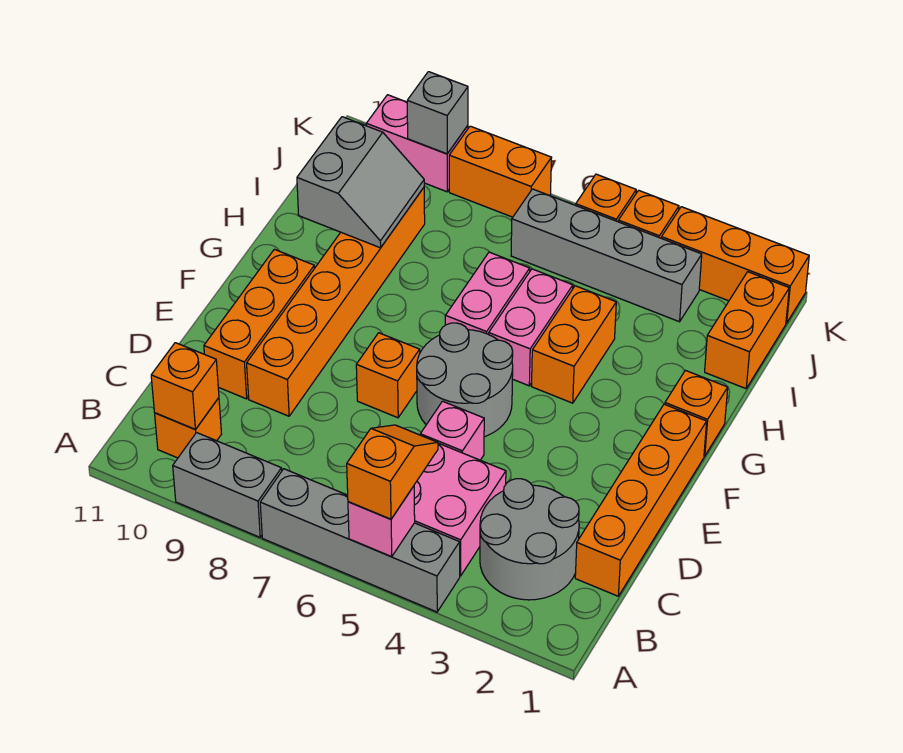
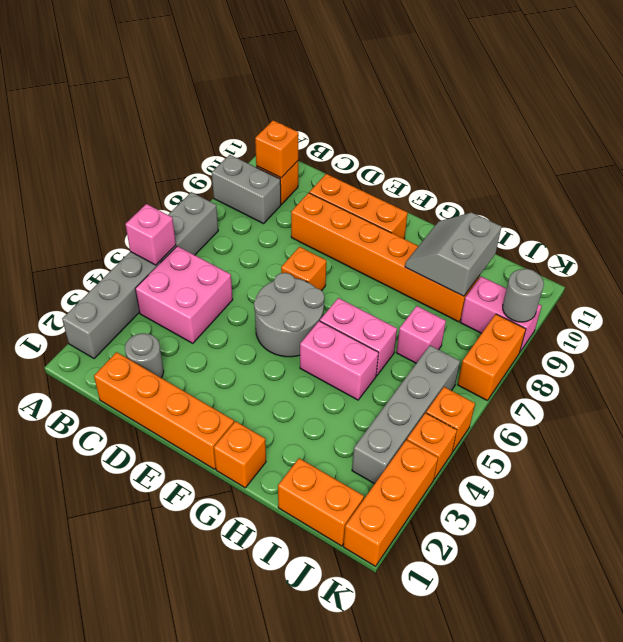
grey brick A4:A7 level 1 -> grey brick A2:A7 level 1
orange slope A5:B5 level 3 top A -> none
grey brick A8:A9 level 1 -> grey brick A9:B9 level 1
grey round brick B2:C3 level 1 -> grey round brick C2 level 1
pink brick D5 level 1 -> pink brick I7 level 1
orange brick G4:H4 level 1 -> none
grey slope H9:I10 level 2 top 10 -> grey slope H9:I10 level 2 top I
pink brick K9:K10 level 1 -> pink brick J9:K9 level 1
grey brick K9 level 2 -> grey round brick K9 level 2

